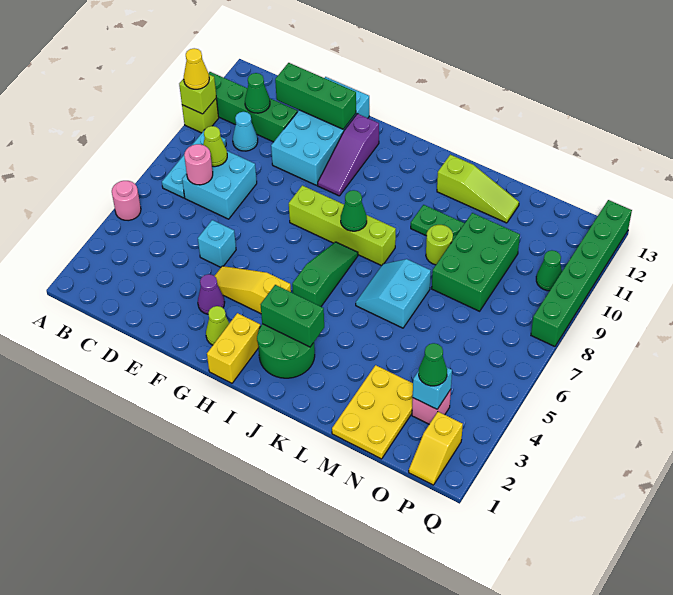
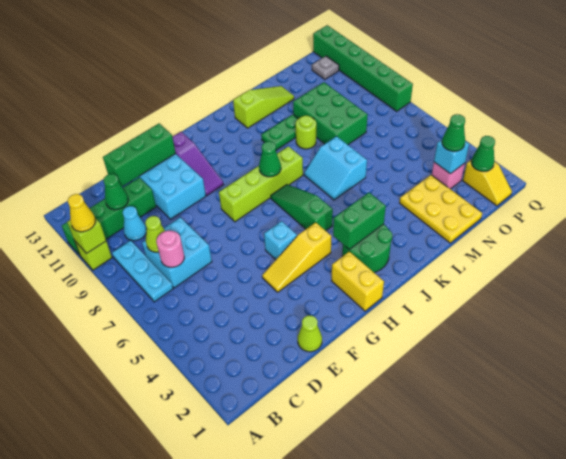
pink round brick A5 level 1 -> none
cyan brick E5 level 1 -> cyan brick G5 level 1
purple cone F3 level 1 -> none
lime cone G2 level 1 -> lime cone E1 level 1
green cone P10 level 1 -> green cone P2 level 2
none -> grey plate P12 level 1

